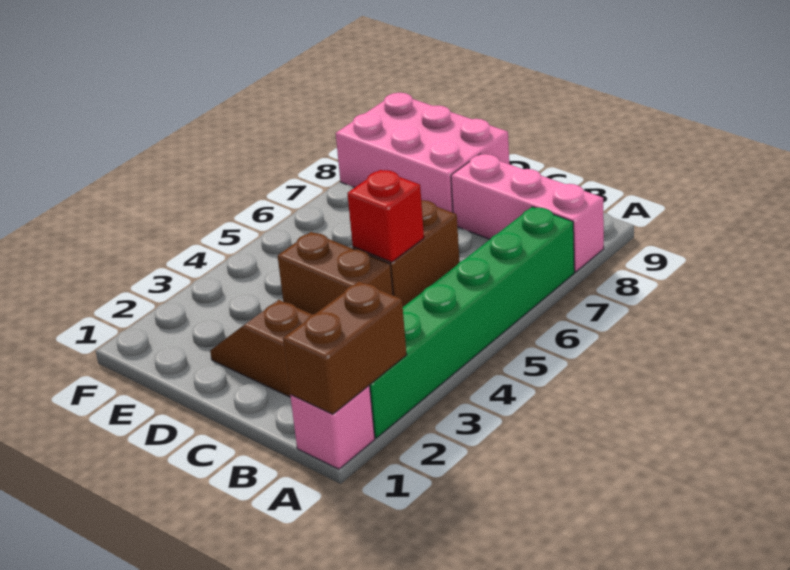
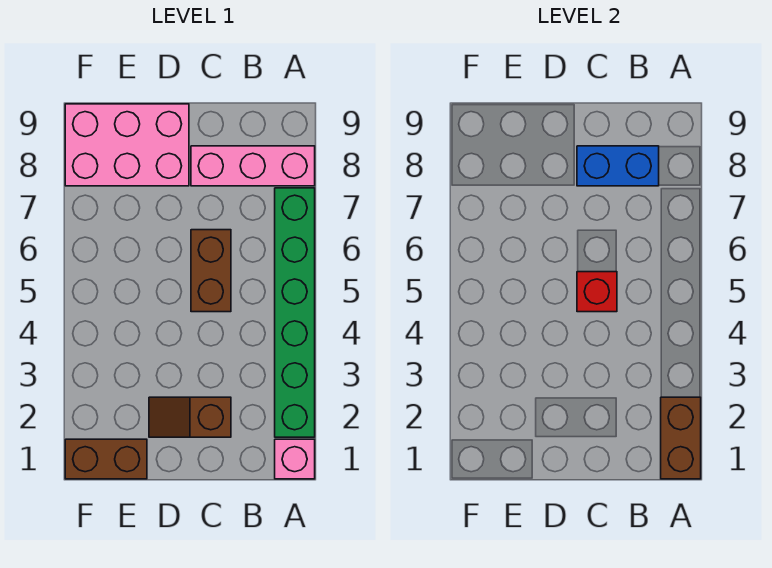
none -> blue brick B8:C8 level 2
brown brick C4:D4 level 1 -> brown brick E1:F1 level 1

